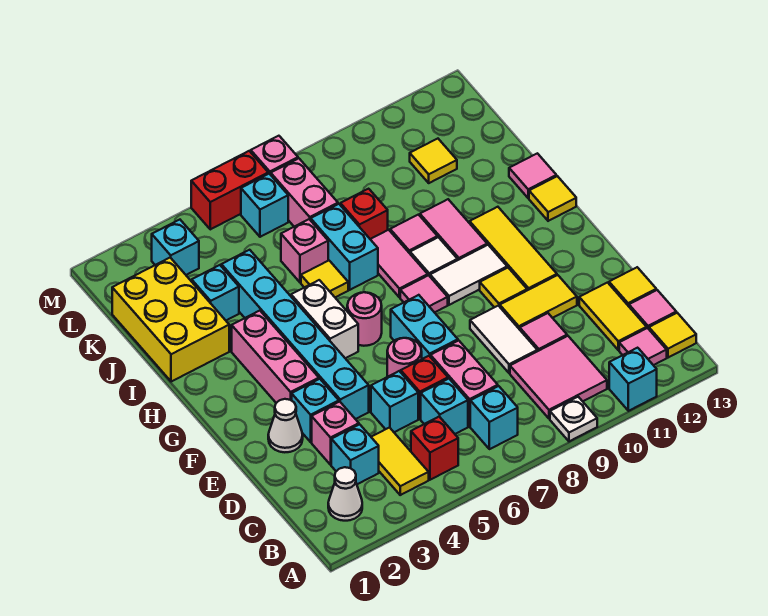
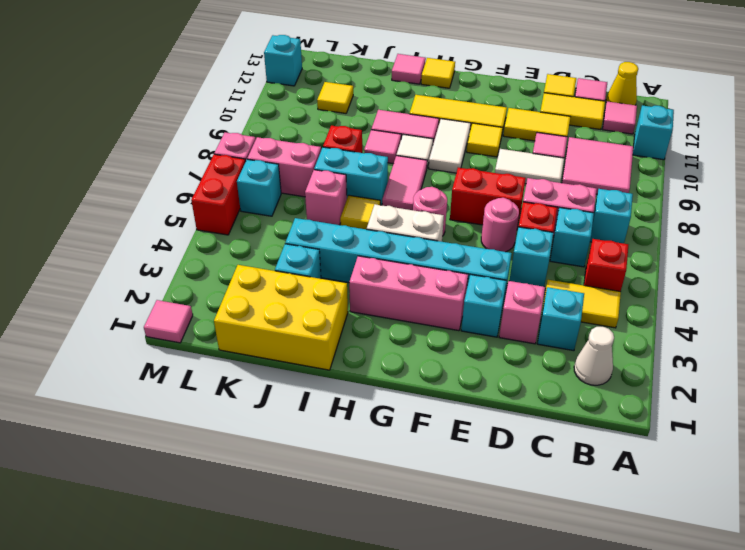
white plate A9 level 1 -> none
yellow tile B13 level 1 -> yellow cone B13 level 1
white cone E2 level 1 -> none
cyan brick E7:F7 level 1 -> red brick E7:F7 level 1
yellow tile E10:E11 level 1 -> yellow tile D11:E11 level 1
pink tile G8 level 1 -> pink tile M1 level 1
pink tile H8:I8 level 1 -> pink tile H7:H8 level 1
cyan brick L3 level 1 -> cyan brick M12 level 1

